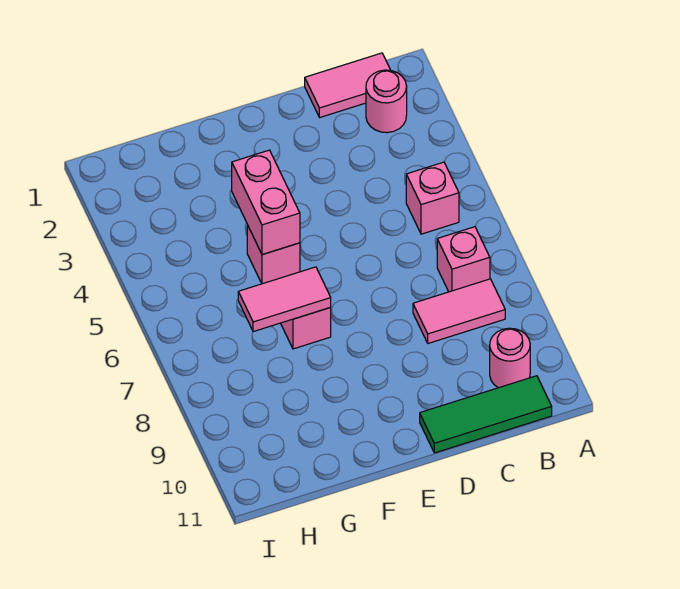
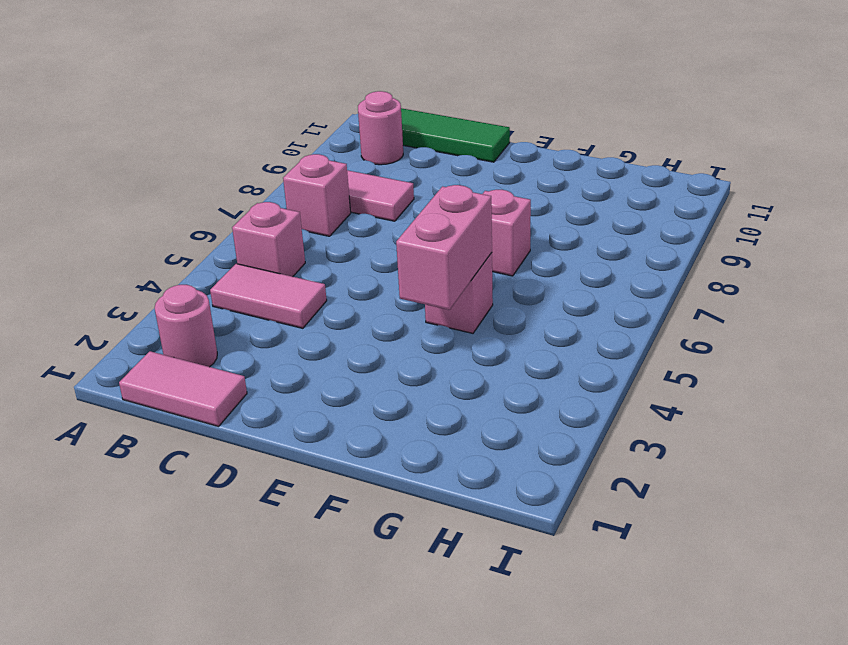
pink tile F7:G7 level 2 -> pink tile B4:C4 level 1

